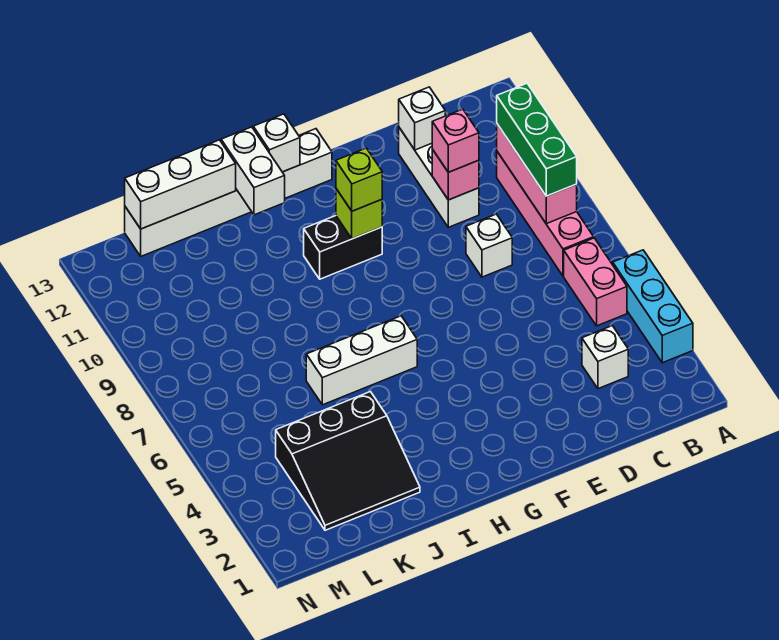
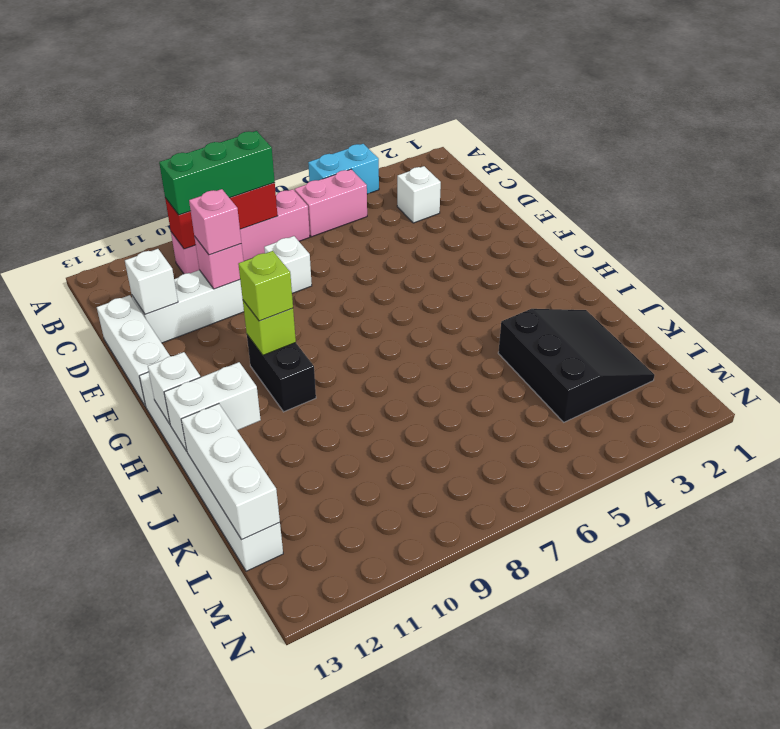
cyan brick A3:A5 level 1 -> cyan brick A4:A5 level 1
pink brick B8:B10 level 2 -> red brick B8:B10 level 2
white brick H6:J6 level 1 -> white brick D13:F13 level 1

